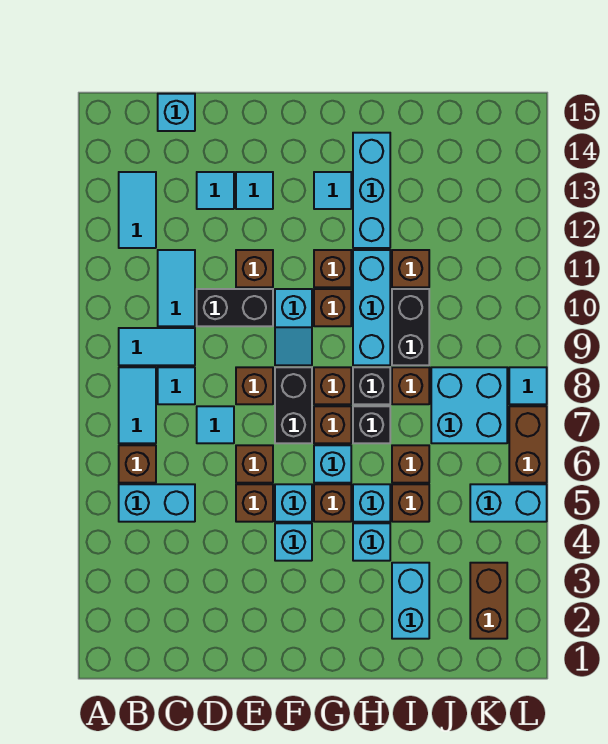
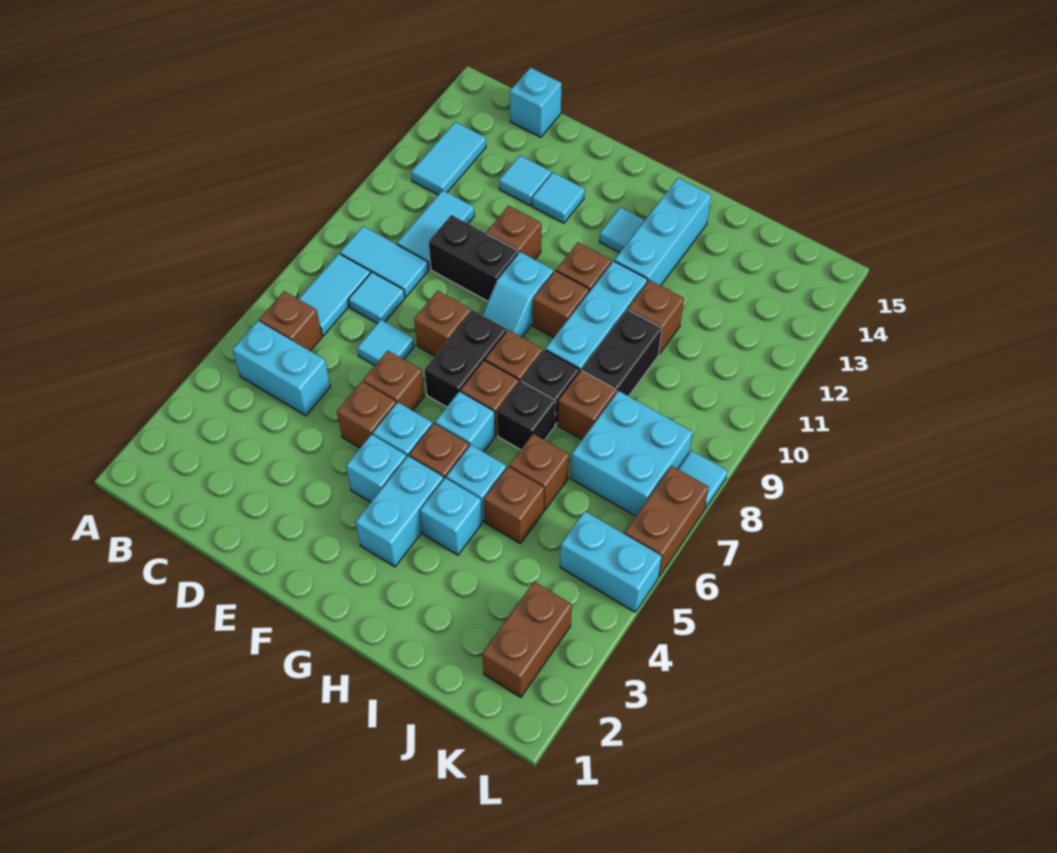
cyan brick I2:I3 level 1 -> cyan brick G3:G4 level 1

